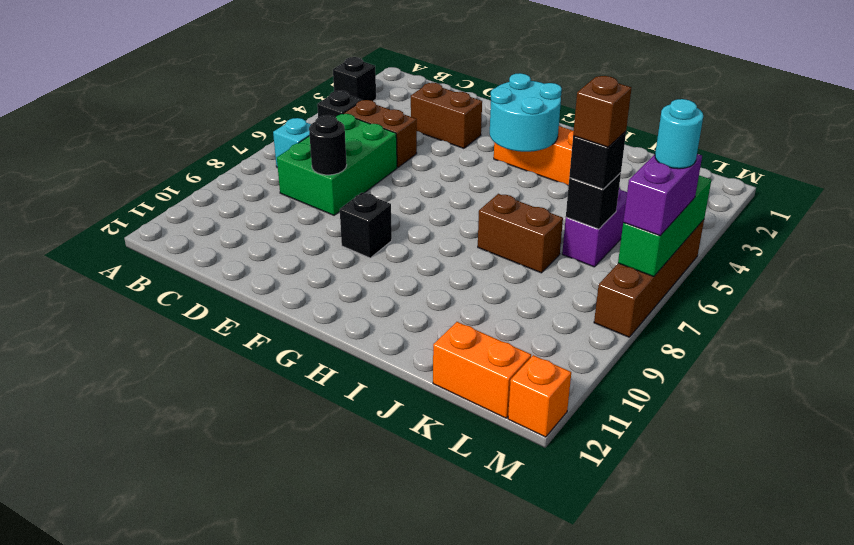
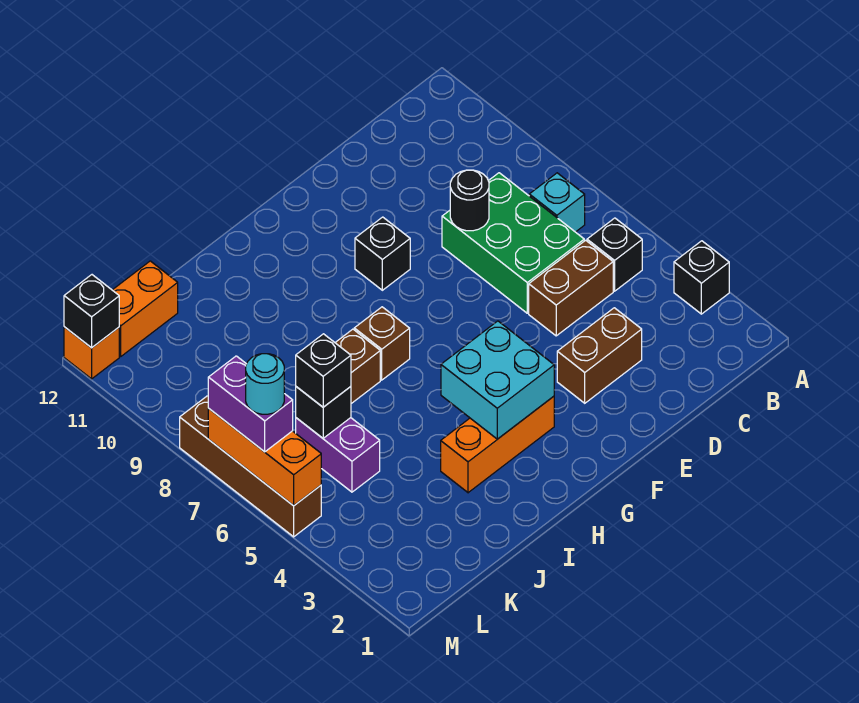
cyan round brick G3:H4 level 2 -> cyan brick G3:H4 level 2
brown brick K6 level 4 -> brown brick H7 level 1
green brick M5:M7 level 2 -> orange brick M5:M7 level 2
none -> black brick M12 level 2

